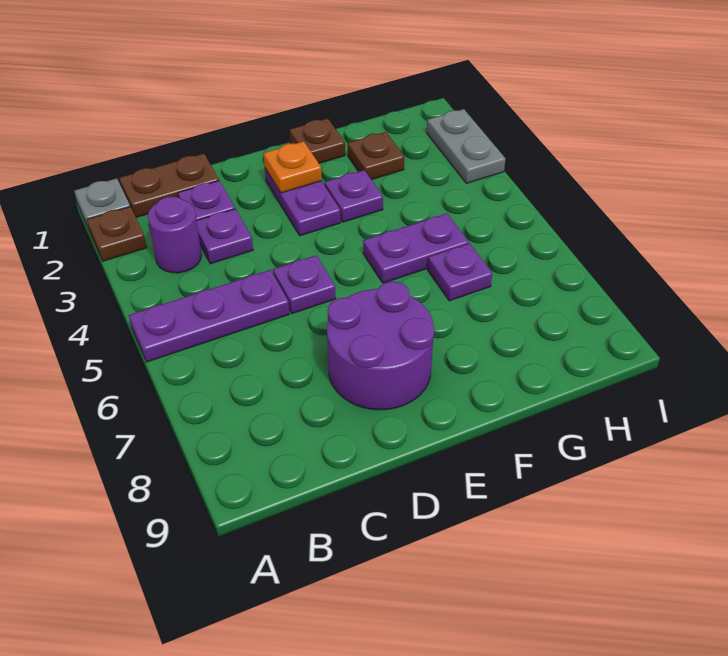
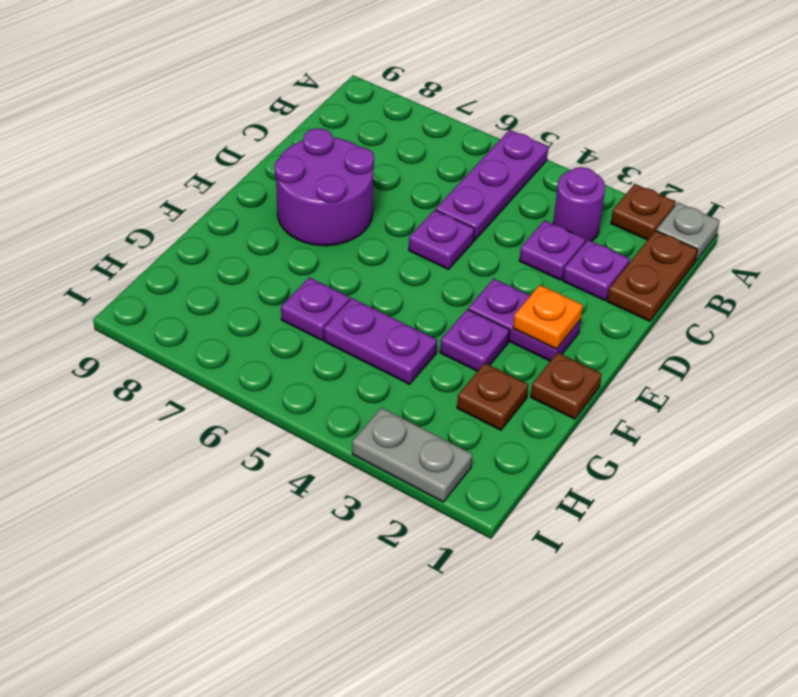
purple plate F5:G5 level 1 -> purple plate G4:G5 level 1

